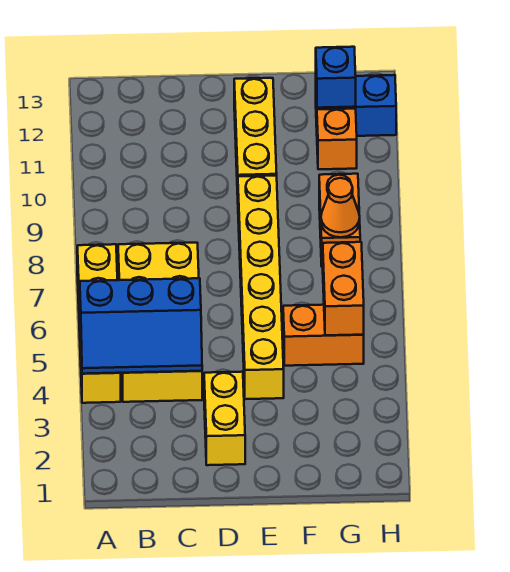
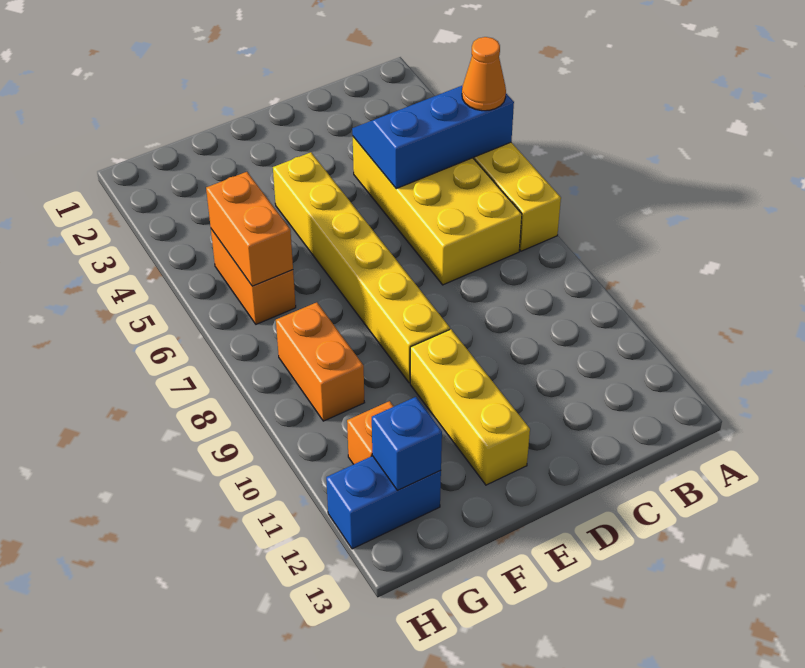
yellow brick D2:D3 level 1 -> none
orange brick F5:G5 level 1 -> orange brick G5:G6 level 1
orange cone G8 level 2 -> orange cone A5 level 3

